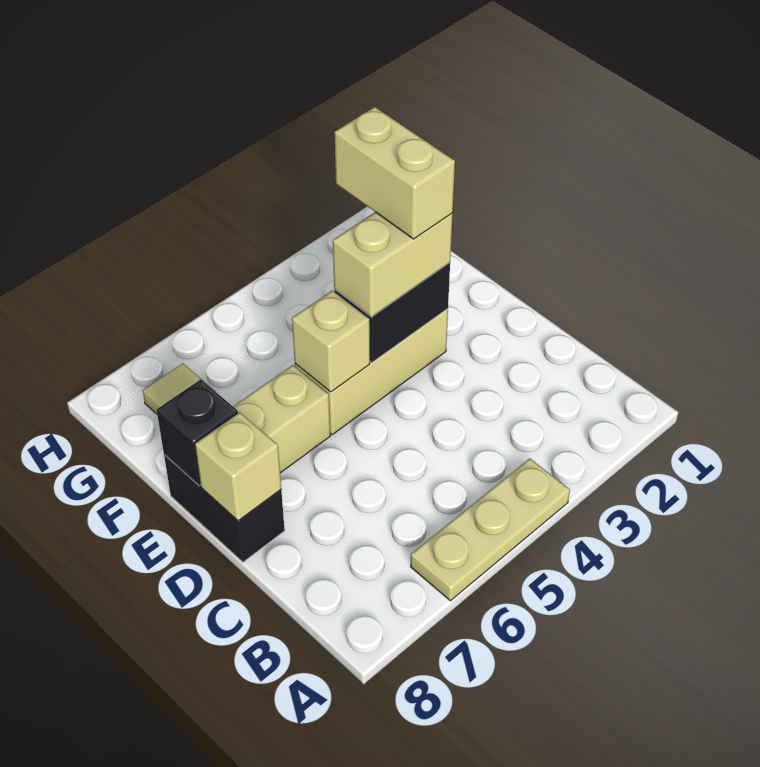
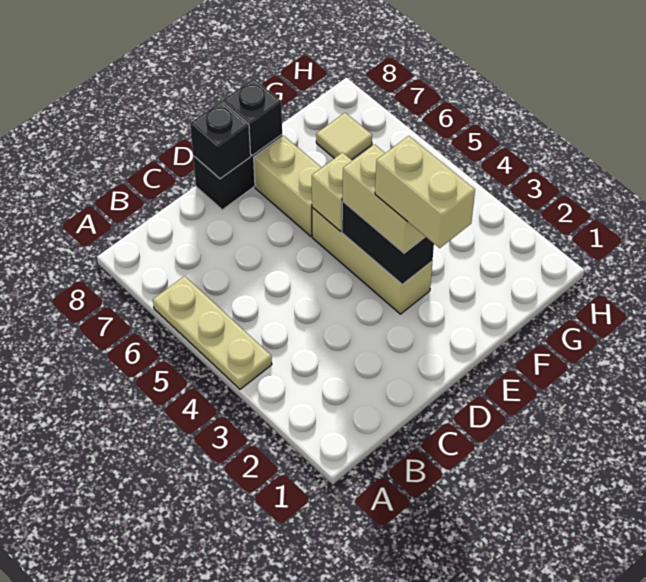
tan brick D8 level 2 -> black brick D8 level 2
tan brick E3:F3 level 4 -> tan brick E2:E3 level 4

